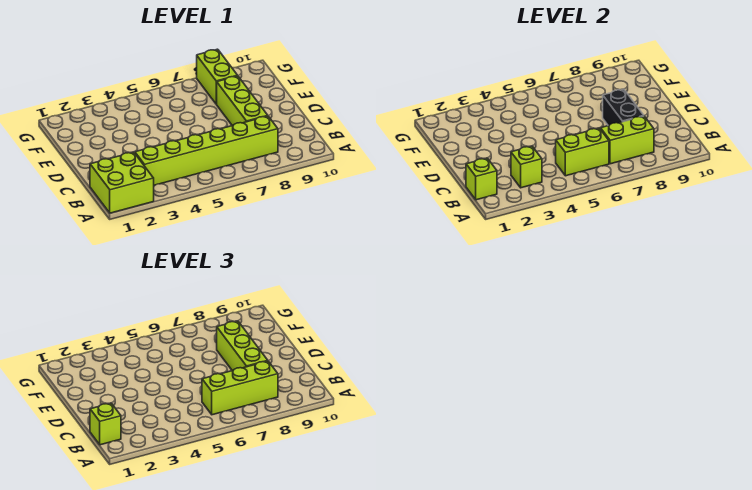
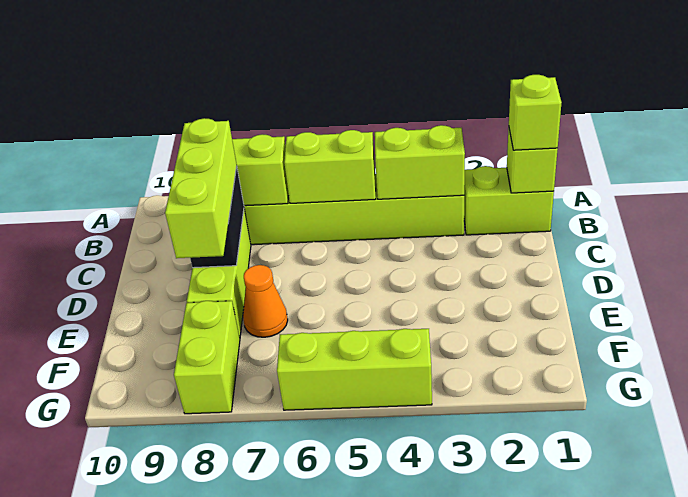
lime brick A1:B2 level 1 -> lime brick B1:B2 level 1
lime brick B3 level 2 -> lime brick B3:B4 level 2
lime brick B6:B8 level 3 -> lime brick G4:G6 level 1
none -> orange cone E7 level 1

